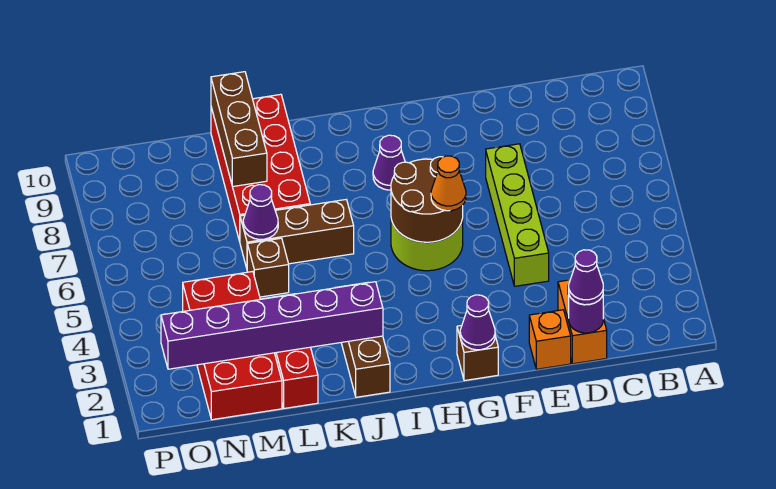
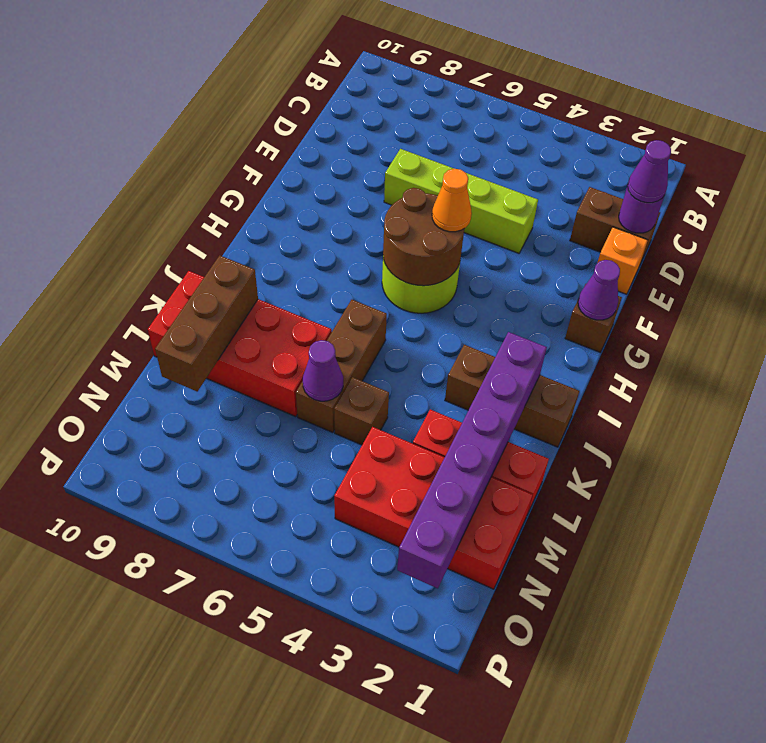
orange brick D1:D2 level 1 -> brown brick D1:D2 level 1
purple cone H8 level 1 -> none
brown brick L8:L10 level 2 -> brown brick K9:M9 level 2

